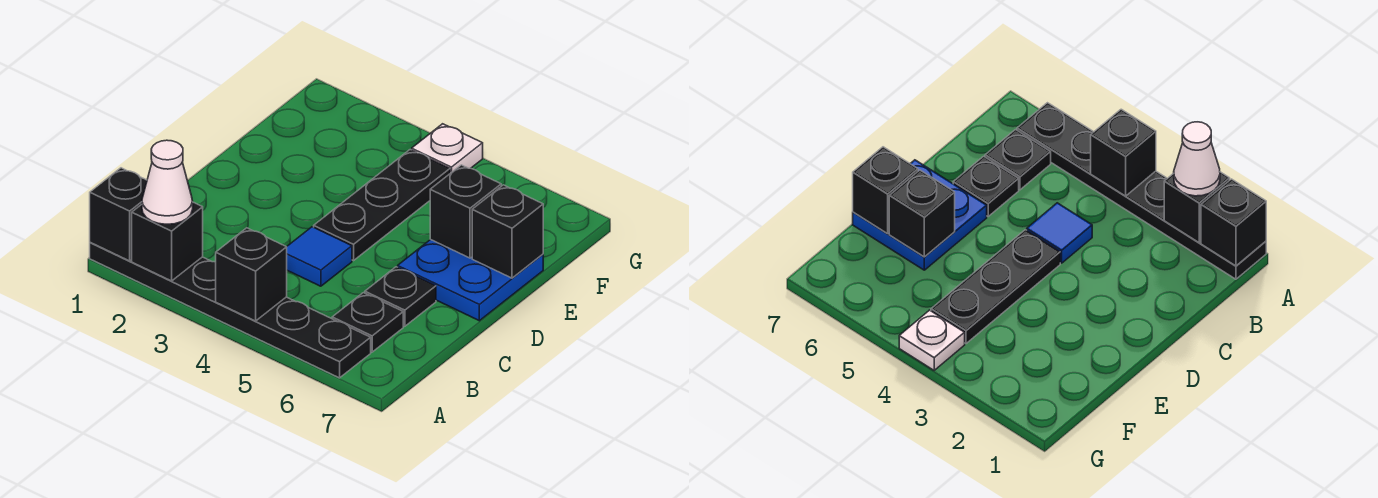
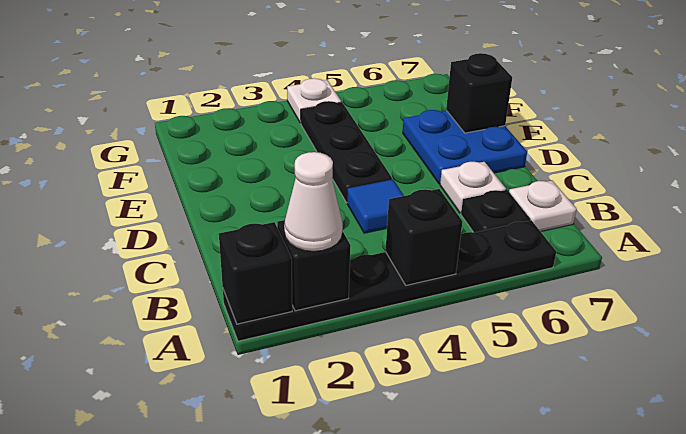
none -> white plate B7 level 1
black plate C6 level 1 -> white plate C6 level 1
black brick E6 level 2 -> none

